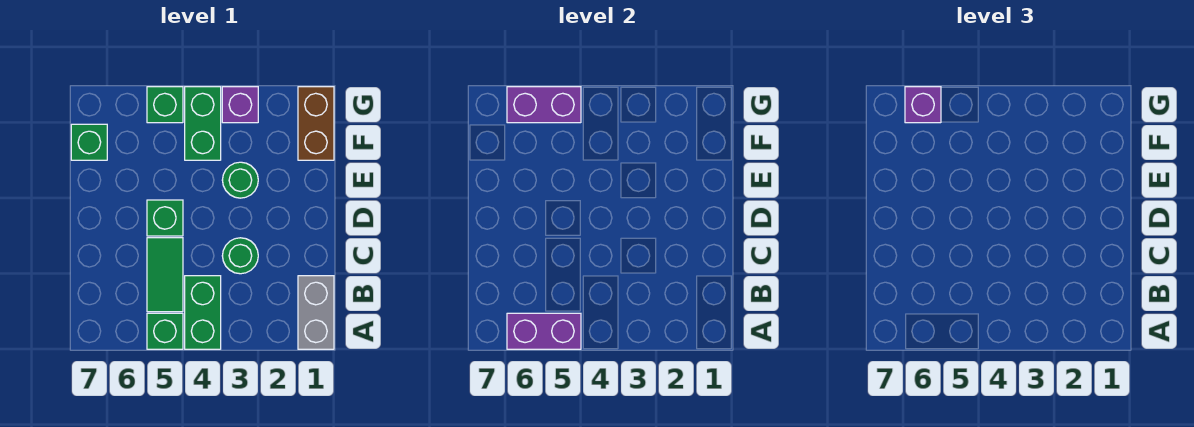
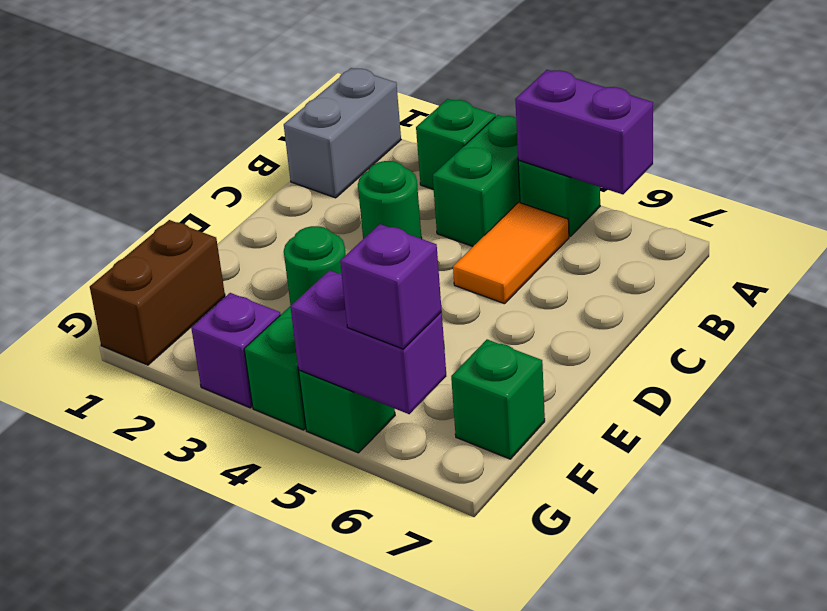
green tile B5:C5 level 1 -> orange tile B5:C5 level 1
green brick D5 level 1 -> green brick A3 level 1

